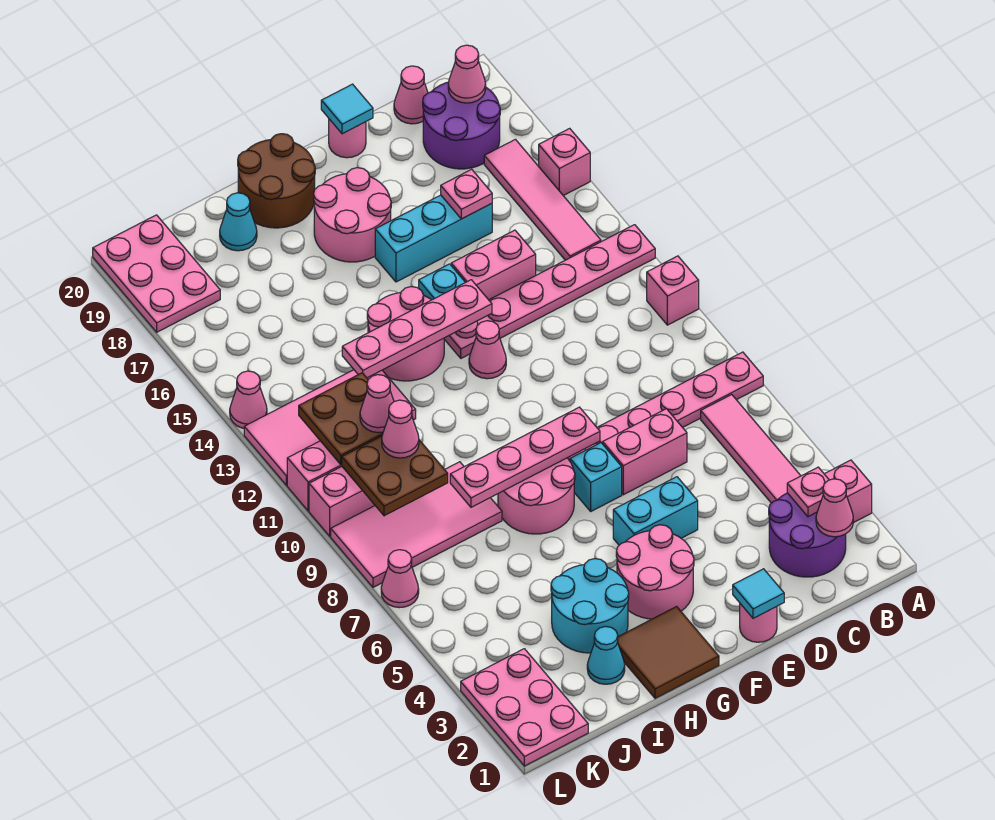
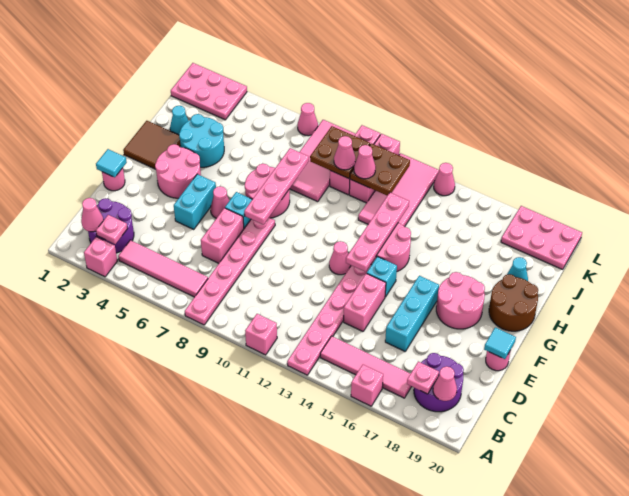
pink cone C20 level 1 -> pink cone F6 level 1
pink plate D16 level 2 -> pink plate B18 level 2

